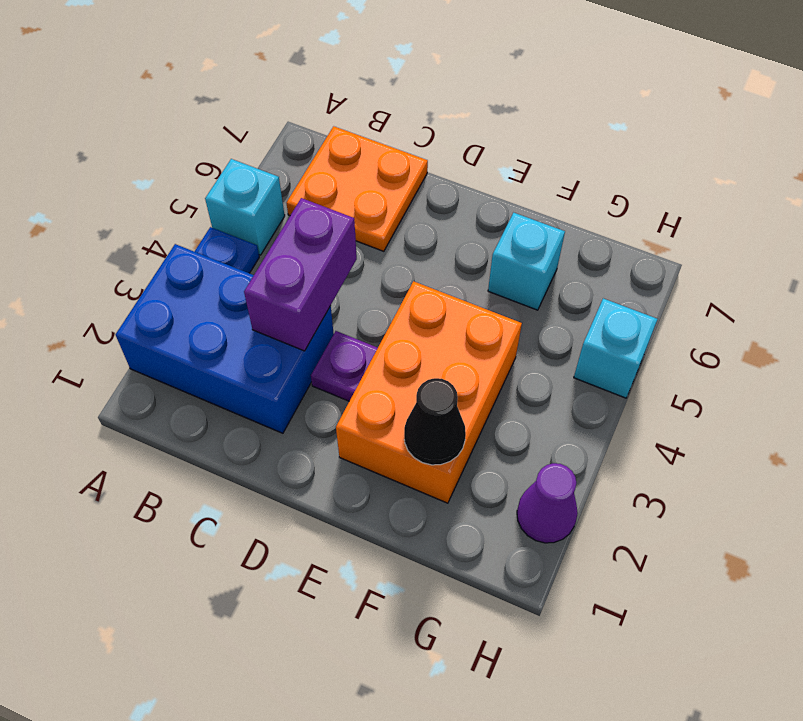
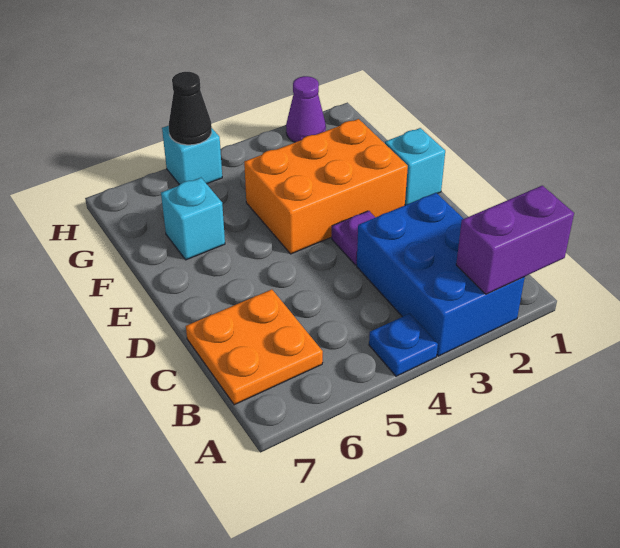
cyan brick A5 level 1 -> cyan brick E1 level 1
purple brick C3:C4 level 2 -> purple brick A1:A2 level 2
black cone F2 level 2 -> black cone H5 level 2

